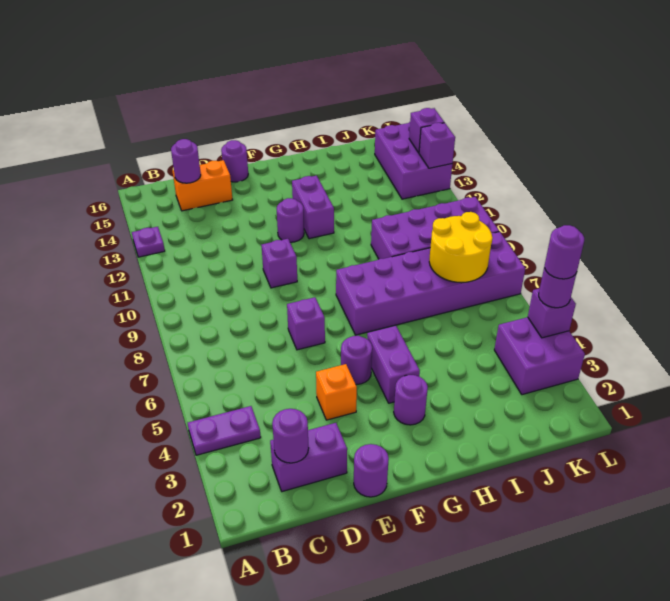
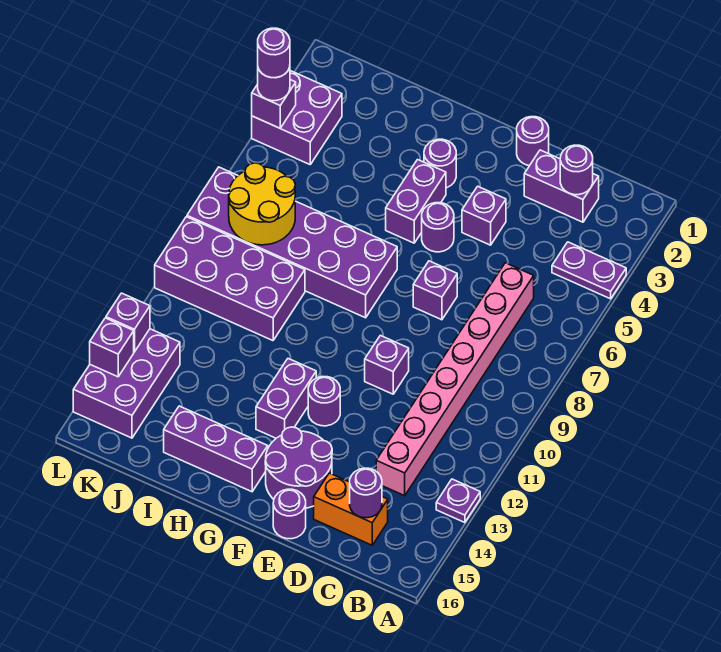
none -> pink brick C6:C13 level 1
orange brick E4 level 1 -> purple brick E4 level 1
none -> purple round brick E14:F15 level 1
none -> purple brick G15:I15 level 1

